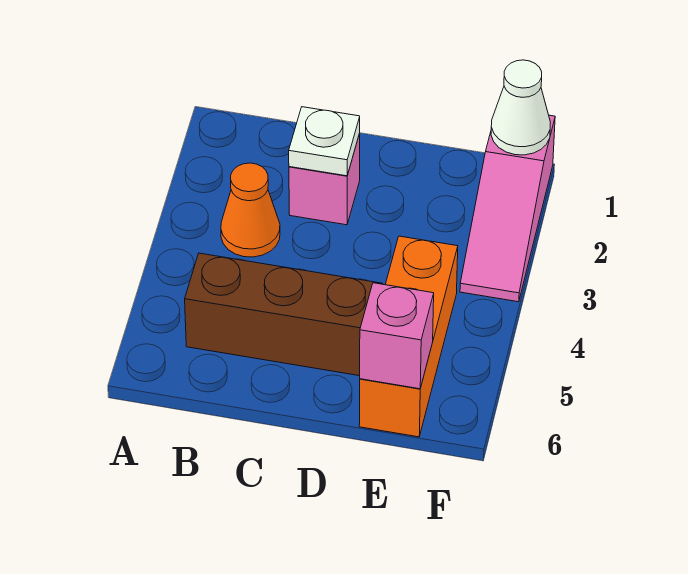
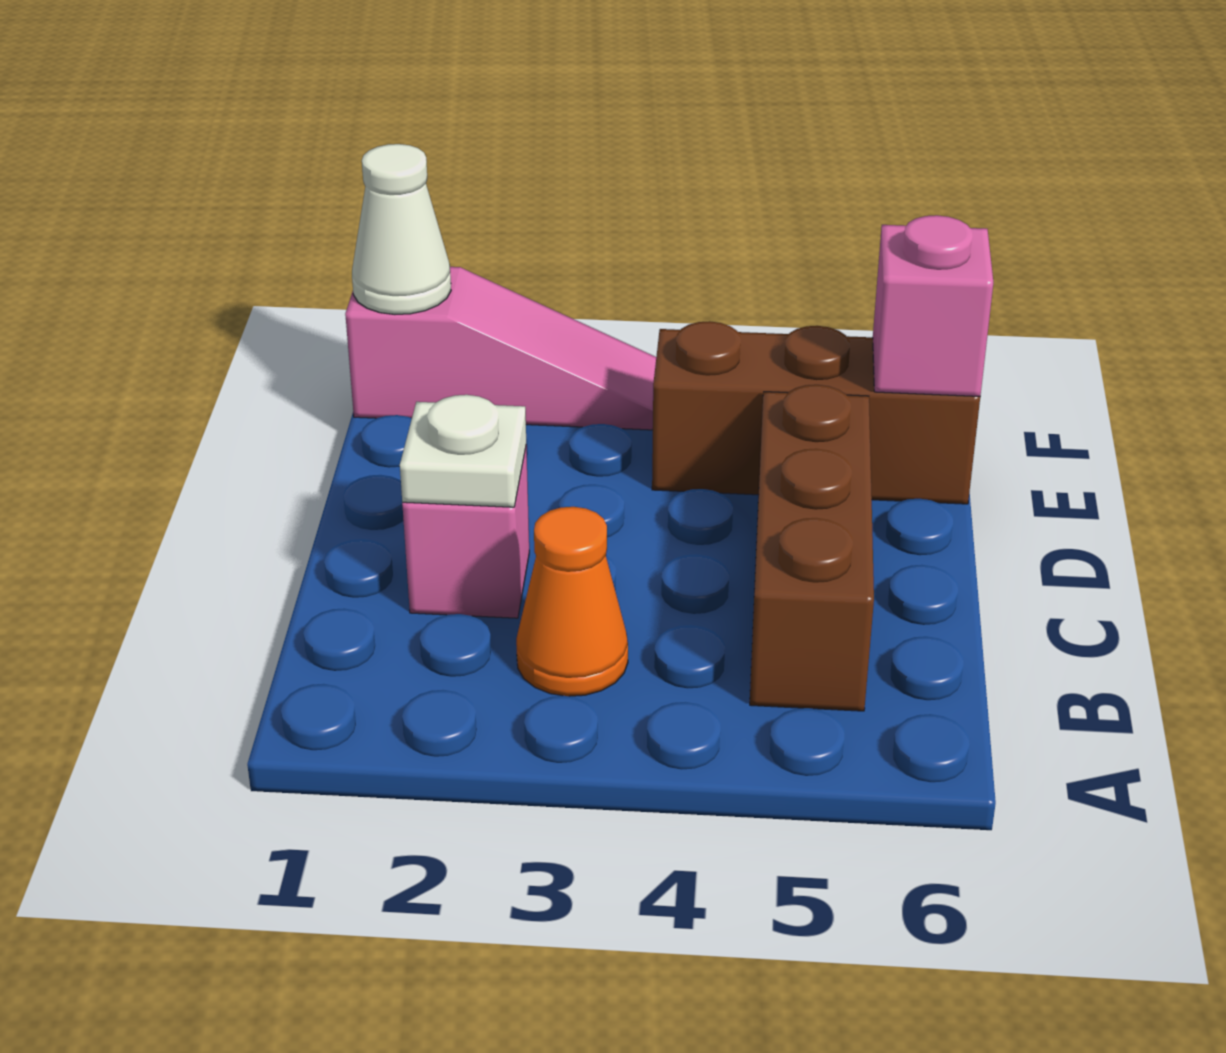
orange brick E4:E6 level 1 -> brown brick E4:E6 level 1

